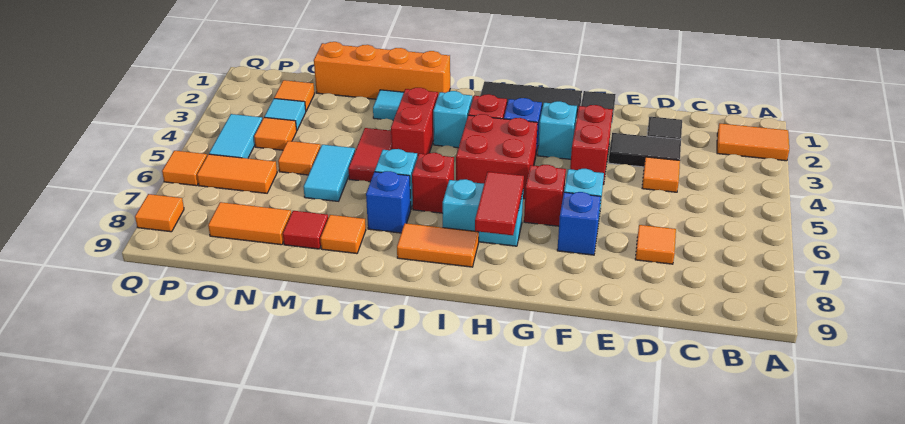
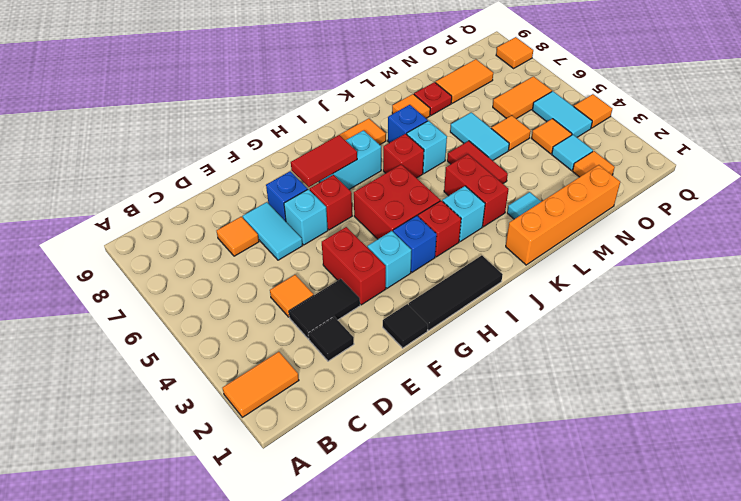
none -> cyan tile E6:E7 level 1
red tile H7:H8 level 2 -> red tile G7:H7 level 2
red tile M8 level 1 -> red plate M8 level 1
orange tile Q6 level 1 -> orange tile Q4 level 1

